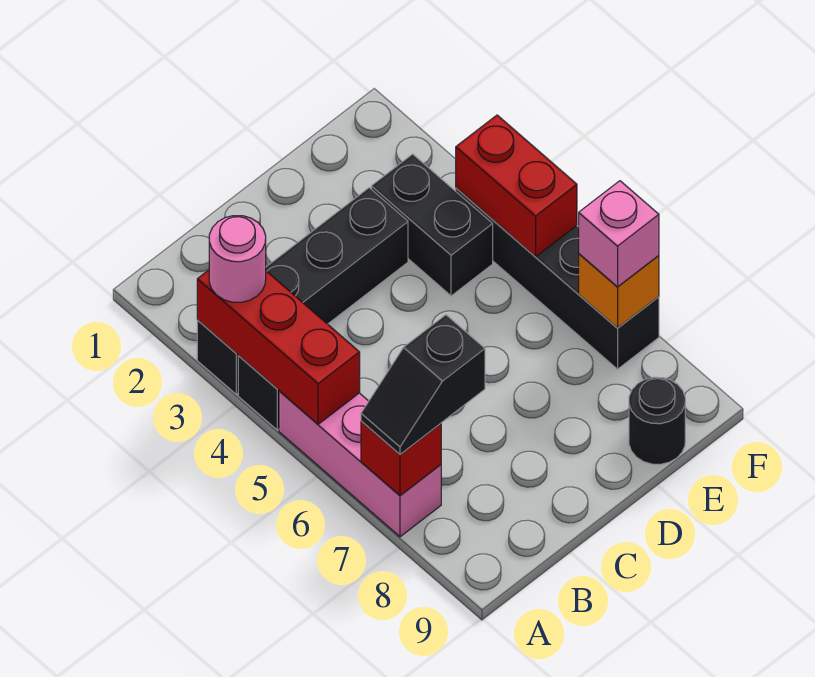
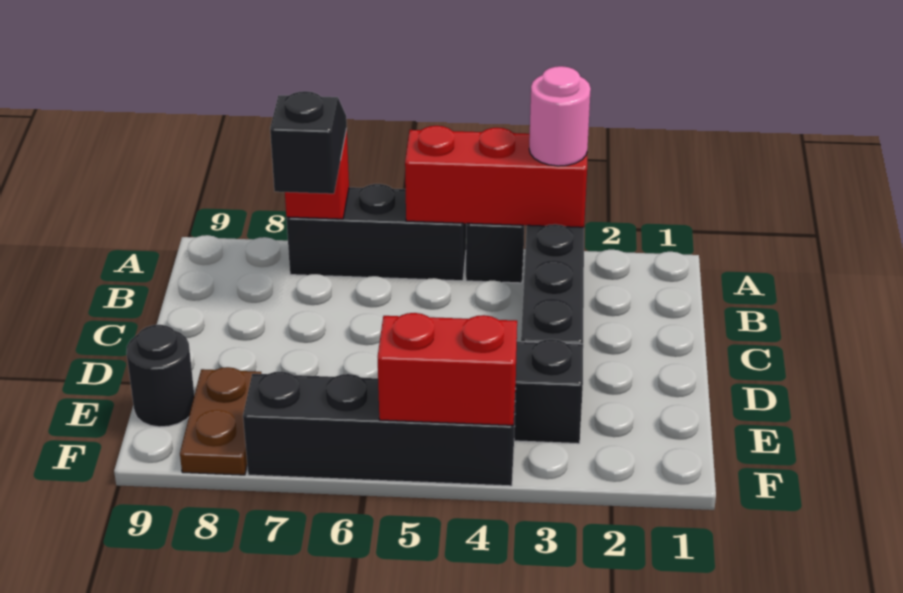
pink brick A5:A7 level 1 -> black brick A5:A7 level 1
none -> brown plate E8:F8 level 1
orange brick F7 level 2 -> none
pink brick F7 level 3 -> none

